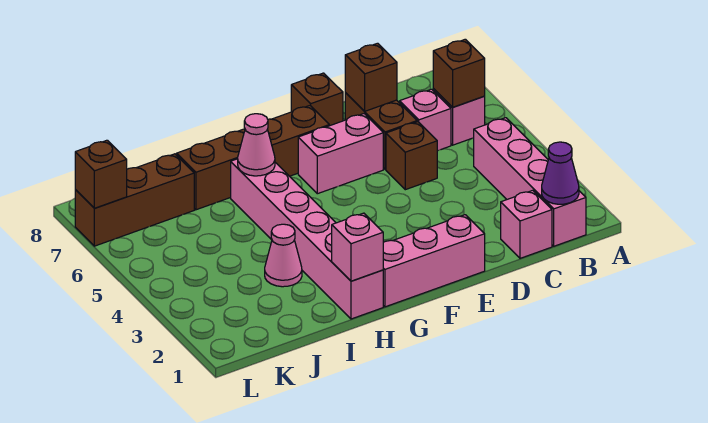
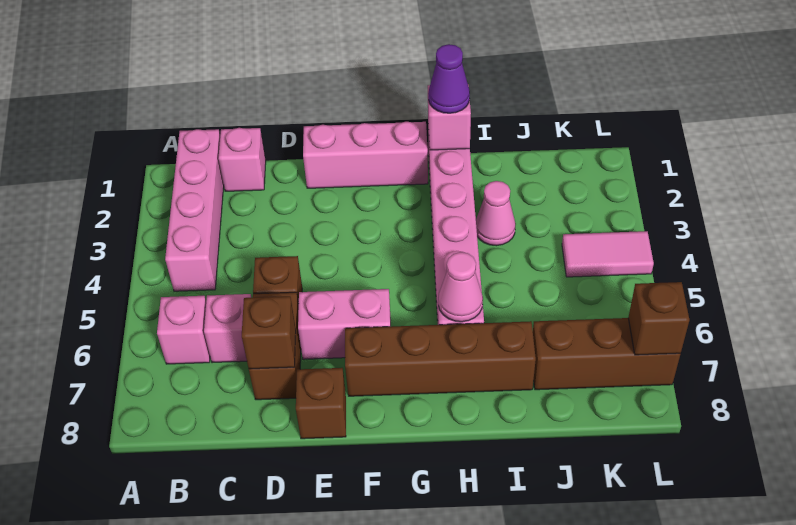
purple cone B1 level 2 -> purple cone H1 level 3
brown brick B6 level 2 -> none
none -> pink tile K4:L4 level 1

